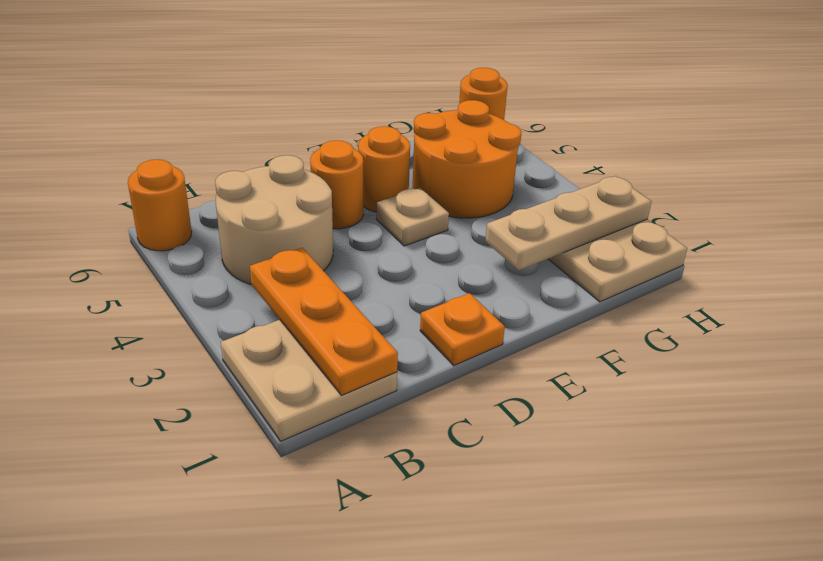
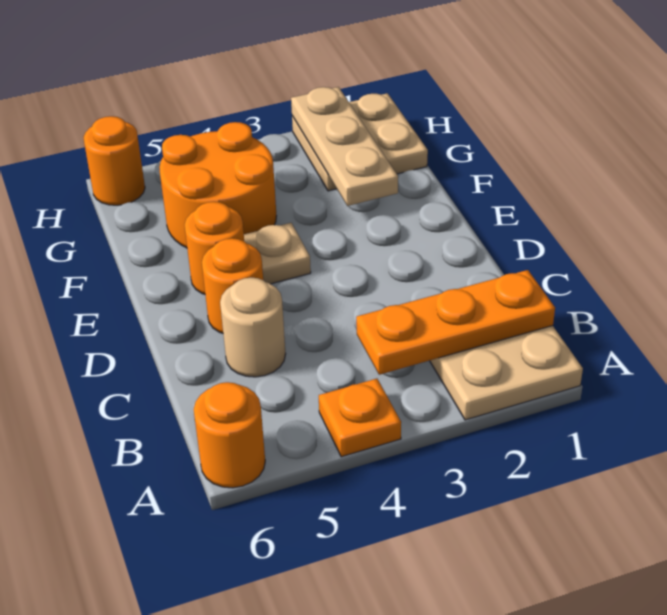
tan round brick B4:C5 level 1 -> tan round brick C5 level 1
orange plate D1 level 1 -> orange plate A4 level 1

